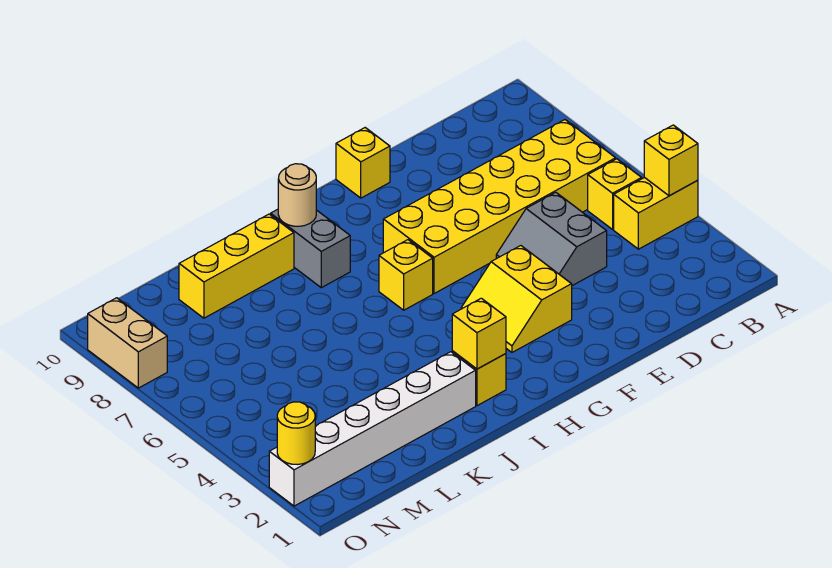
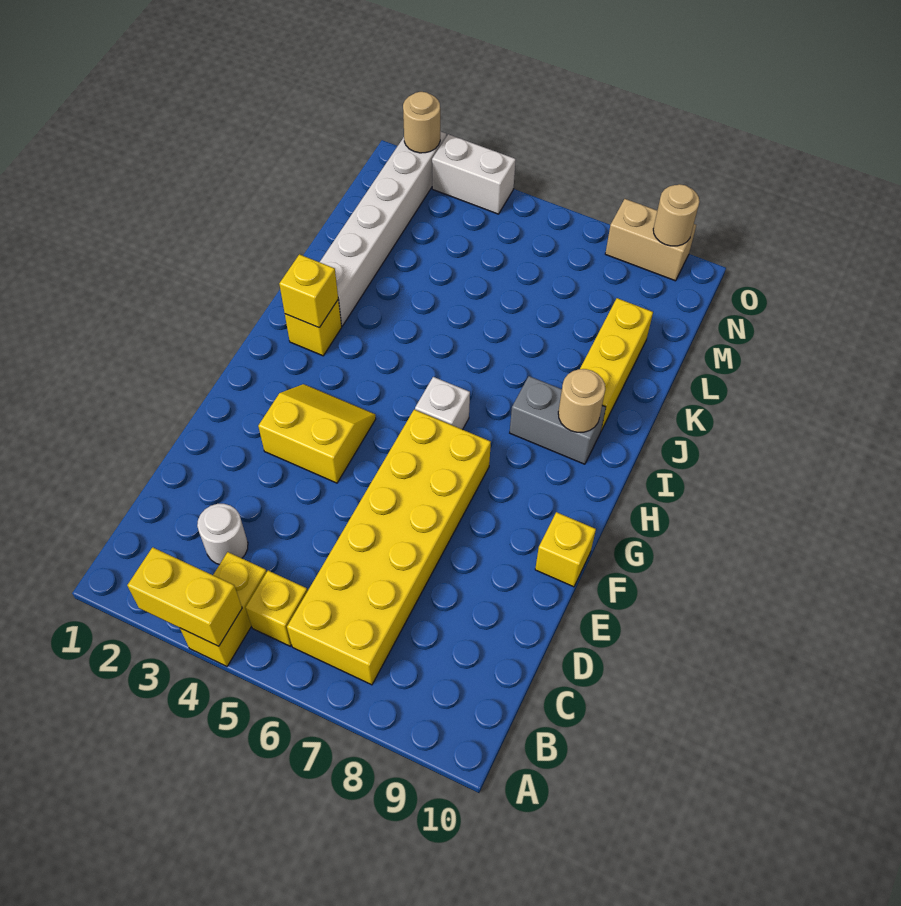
yellow brick A4 level 2 -> yellow brick A3:A4 level 2
none -> white round brick C3 level 1
grey slope D4:E5 level 1 top D -> none
yellow brick H6 level 1 -> white brick H6 level 1
yellow round brick O2 level 2 -> tan round brick O2 level 2
none -> white brick O3:O4 level 1
none -> tan round brick O9 level 2

